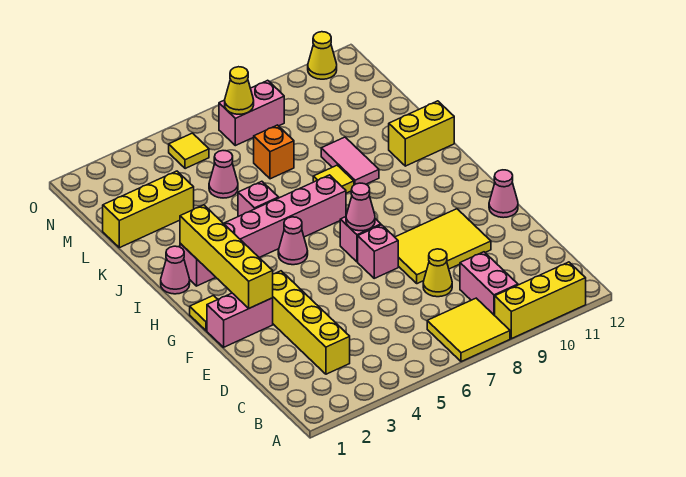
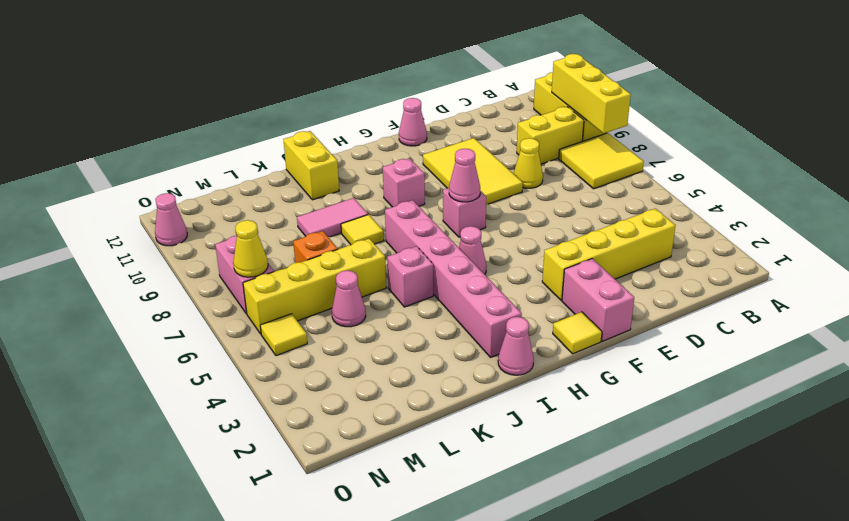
pink brick B9:C9 level 1 -> yellow brick B9:C9 level 1
yellow brick F2:I2 level 2 -> yellow brick K6:N6 level 1
pink brick F7 level 1 -> pink brick H9 level 1
yellow brick L1:L3 level 1 -> yellow brick A8:A10 level 2
yellow cone O11 level 1 -> pink cone O11 level 1

